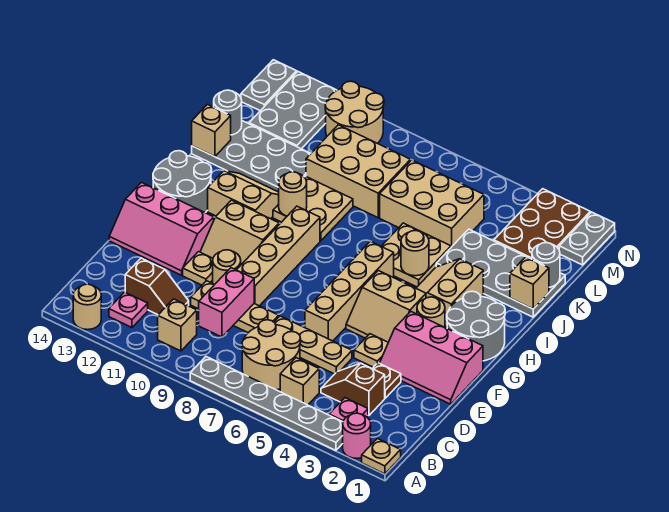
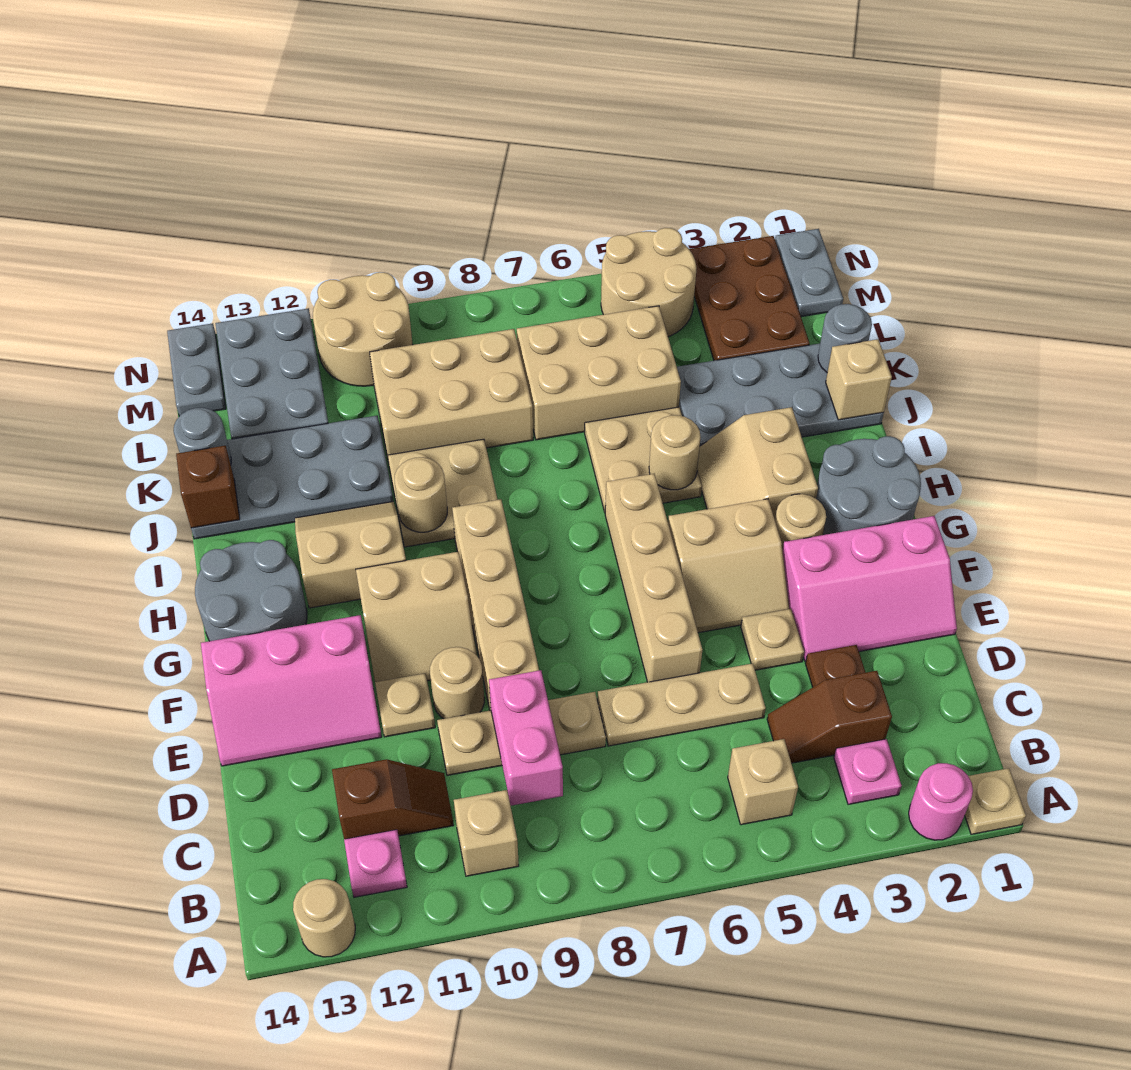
grey plate A3:A8 level 1 -> none
tan round brick B6:C7 level 1 -> tan round brick M4:N5 level 1
tan brick J14 level 2 -> brown brick J14 level 2

